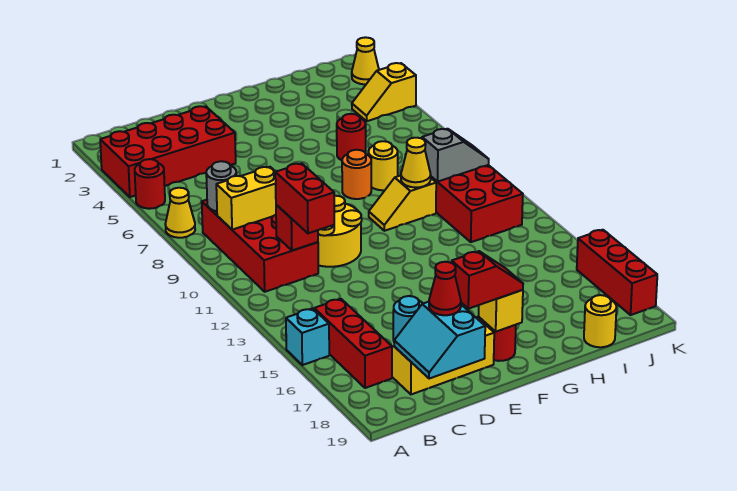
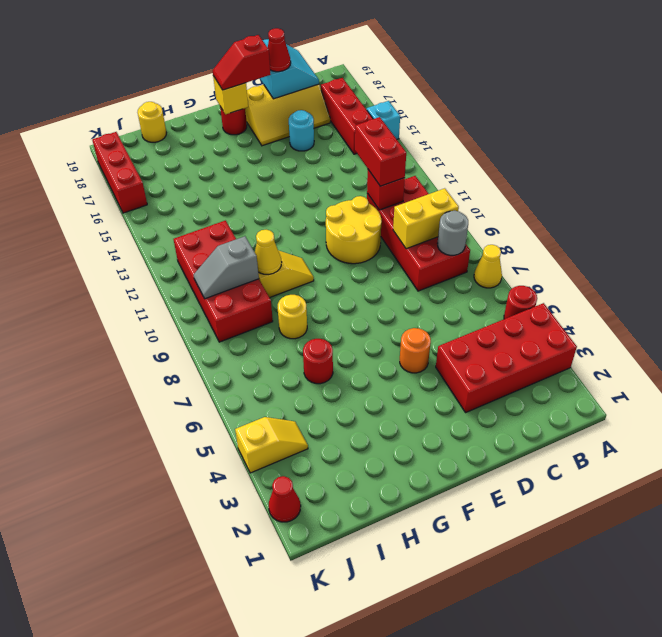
orange round brick G8 level 1 -> orange round brick E5 level 1
yellow cone K2 level 1 -> red cone K2 level 1

